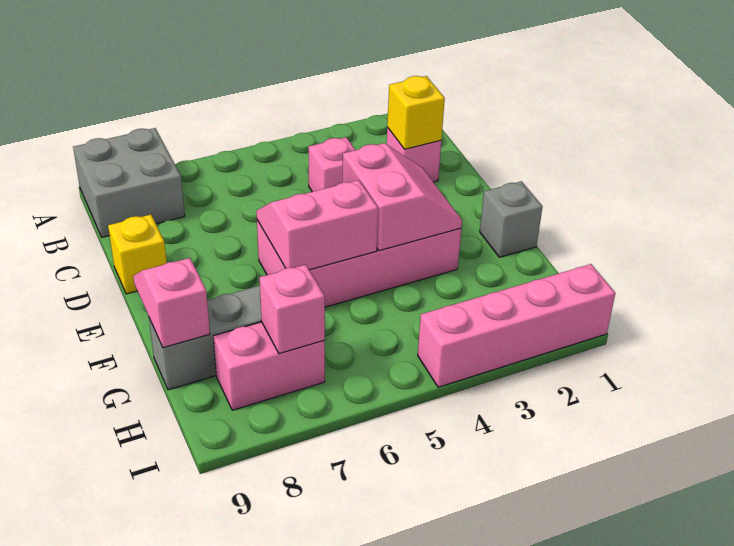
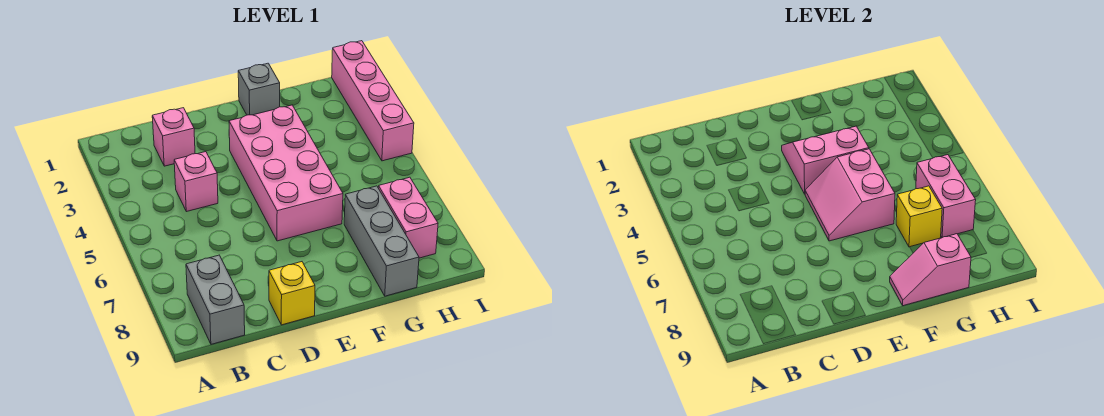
grey brick A8:B9 level 1 -> grey brick B8:B9 level 1
yellow brick C2 level 2 -> yellow brick G7 level 2
pink brick H7 level 2 -> pink brick H6:H7 level 2

